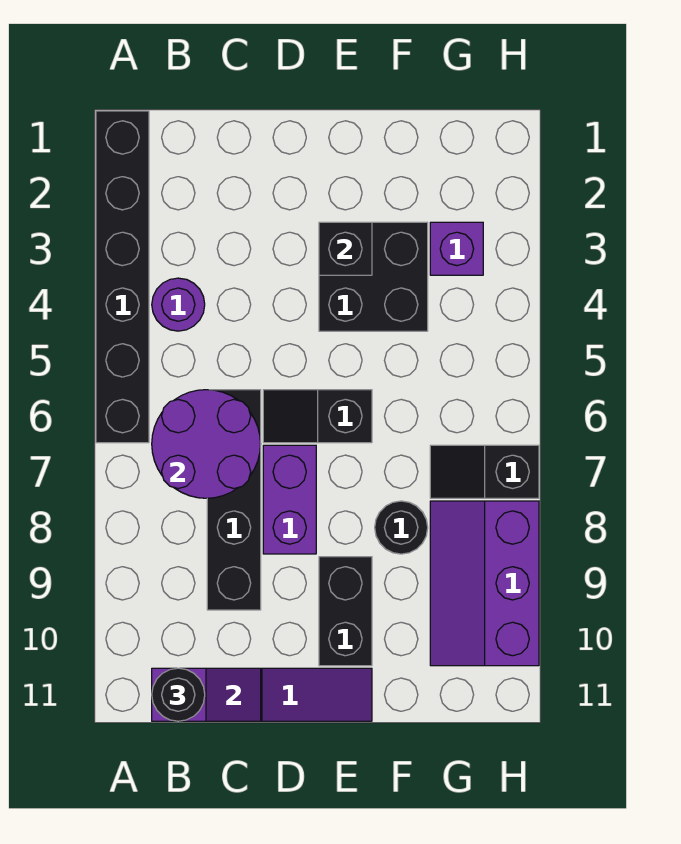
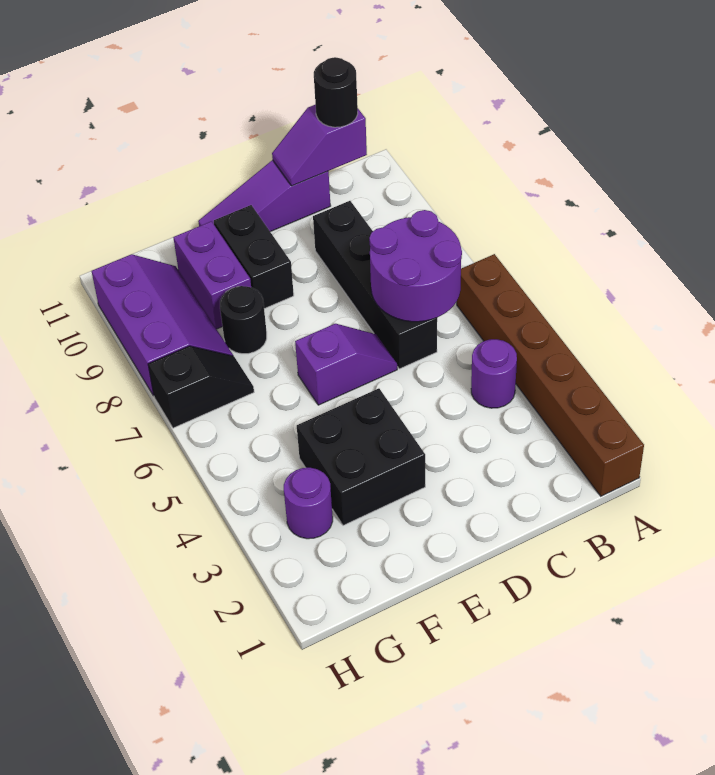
black brick A1:A6 level 1 -> brown brick A1:A6 level 1
black slope D6:E6 level 1 top E -> purple slope D6:E6 level 1 top E
purple brick D7:D8 level 1 -> purple brick F9:F10 level 1
black brick E3 level 2 -> none
purple brick G3 level 1 -> purple round brick G3 level 1

